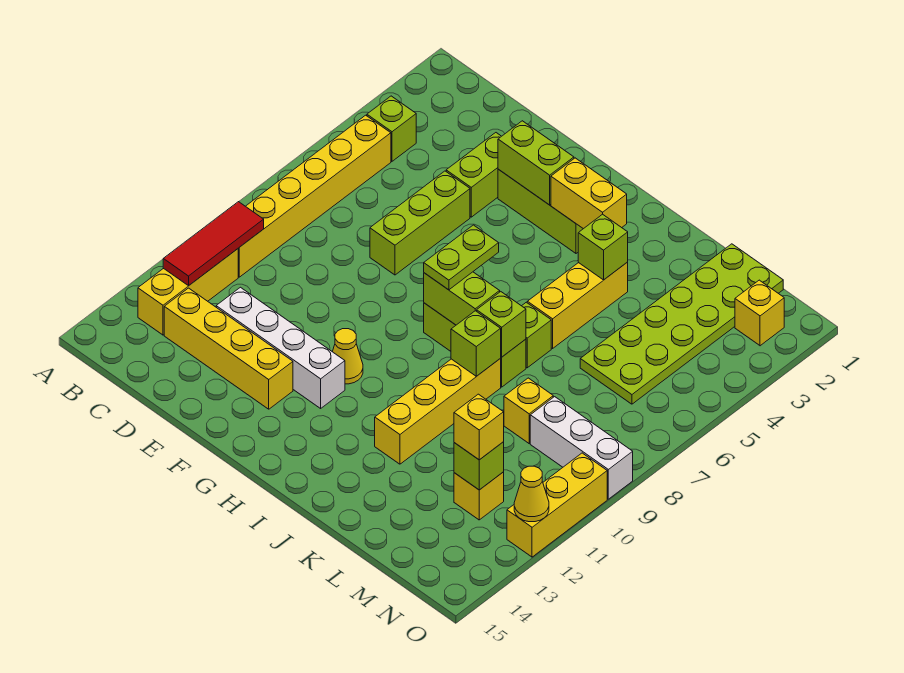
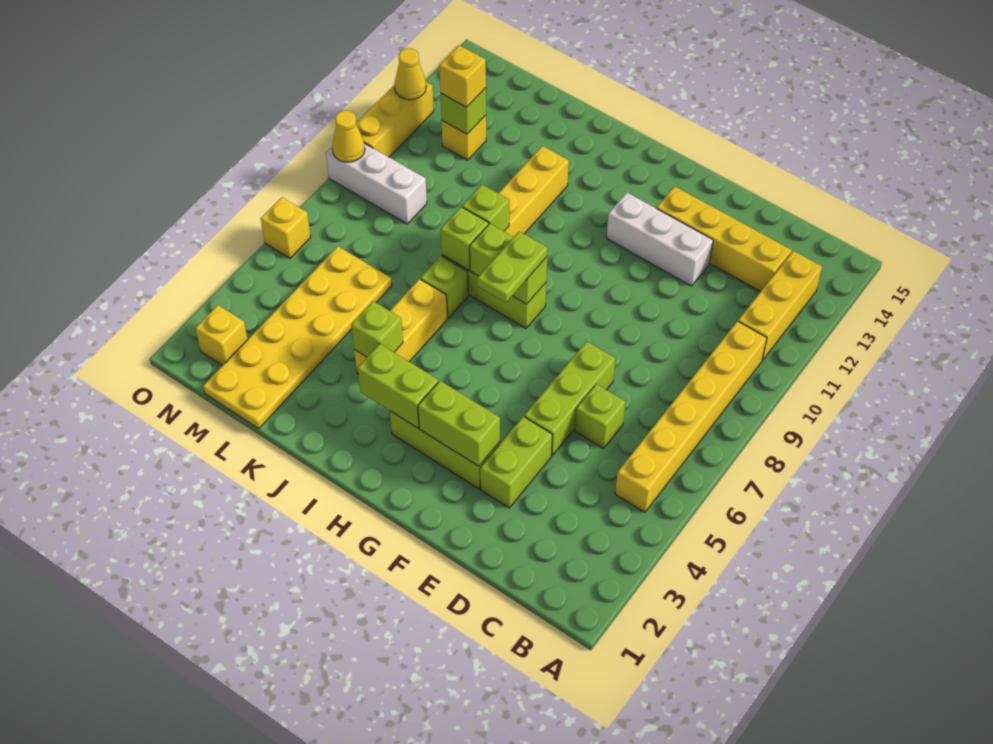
lime brick B4 level 1 -> lime brick D6 level 1
red tile B10:B12 level 2 -> none
white brick D12:G12 level 1 -> white brick E12:G12 level 1
yellow cone G11 level 1 -> yellow cone O9 level 2
yellow brick H3:I3 level 2 -> lime brick H3:I3 level 2
lime plate L1:M6 level 1 -> yellow plate L1:M6 level 1
yellow brick L9 level 1 -> yellow brick O6 level 1

